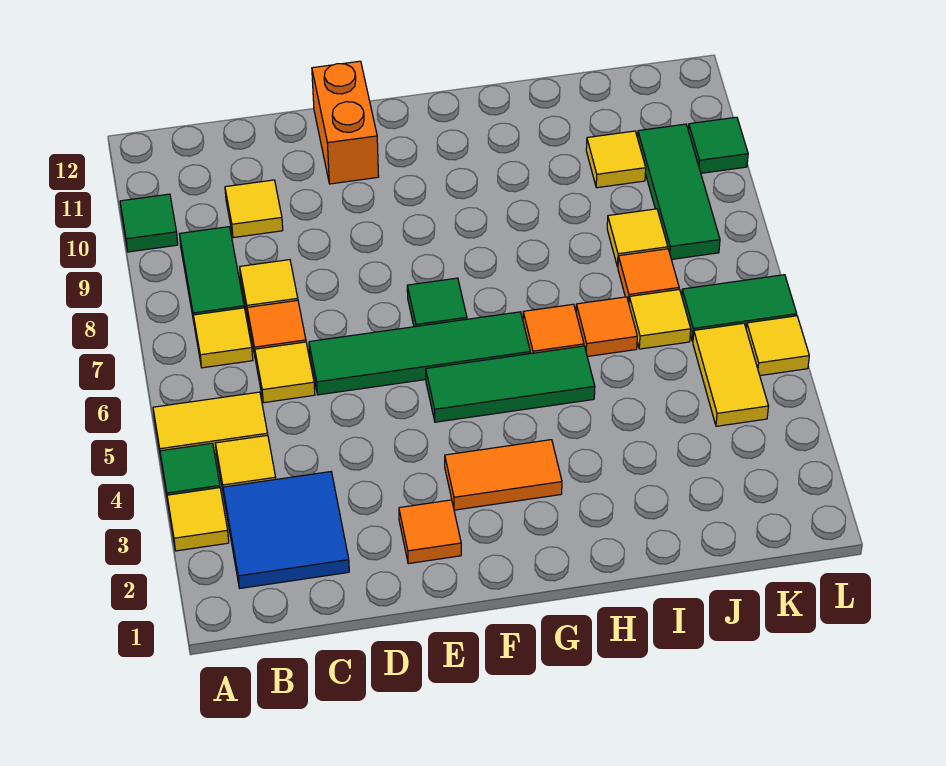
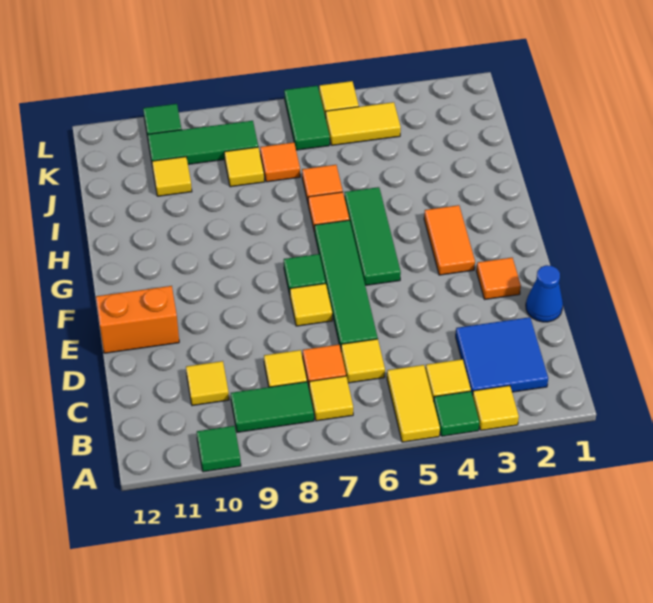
none -> blue cone D1 level 1
yellow tile J6 level 1 -> yellow tile E7 level 1

